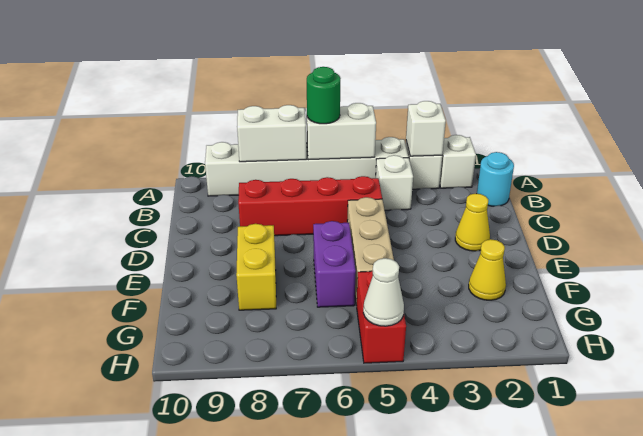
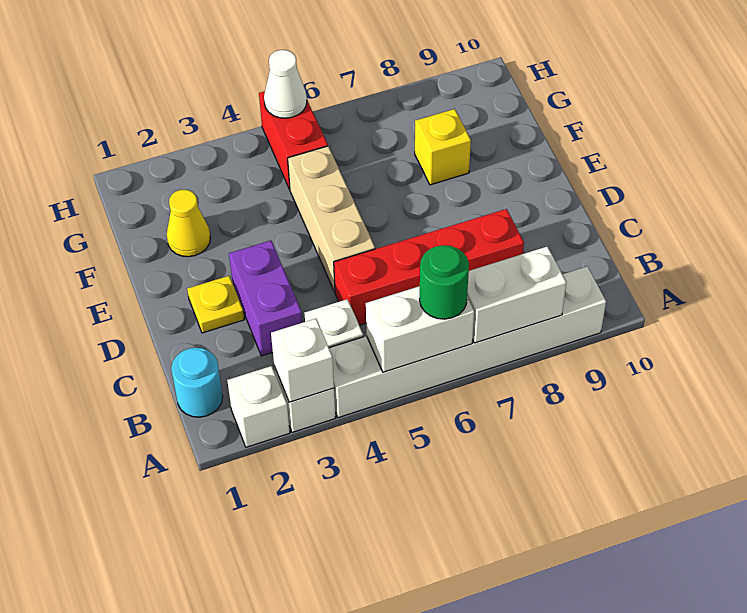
yellow cone D2 level 1 -> yellow plate D2 level 1
purple brick E6:F6 level 1 -> purple brick C3:D3 level 1
yellow brick E8:F8 level 1 -> yellow brick F8 level 1

